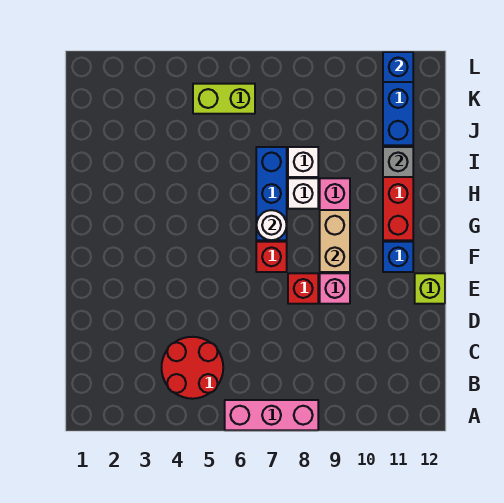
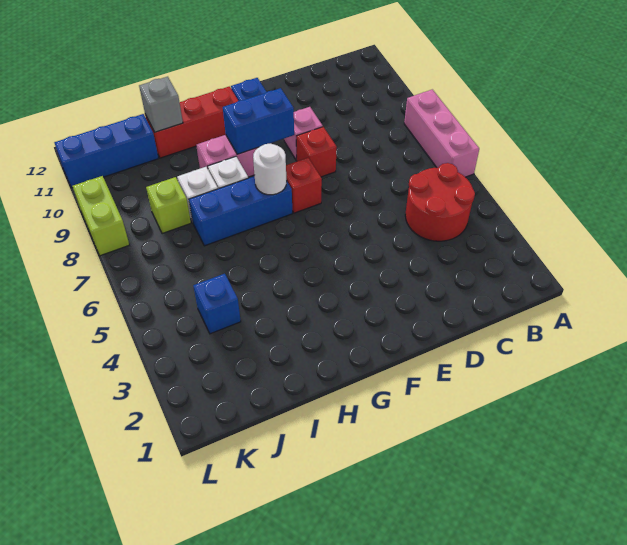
lime brick E12 level 1 -> lime brick J8 level 1
tan brick F9:G9 level 2 -> blue brick F9:G9 level 2
lime brick K5:K6 level 1 -> lime brick L8:L9 level 1
blue brick L11 level 2 -> blue brick J4 level 1

